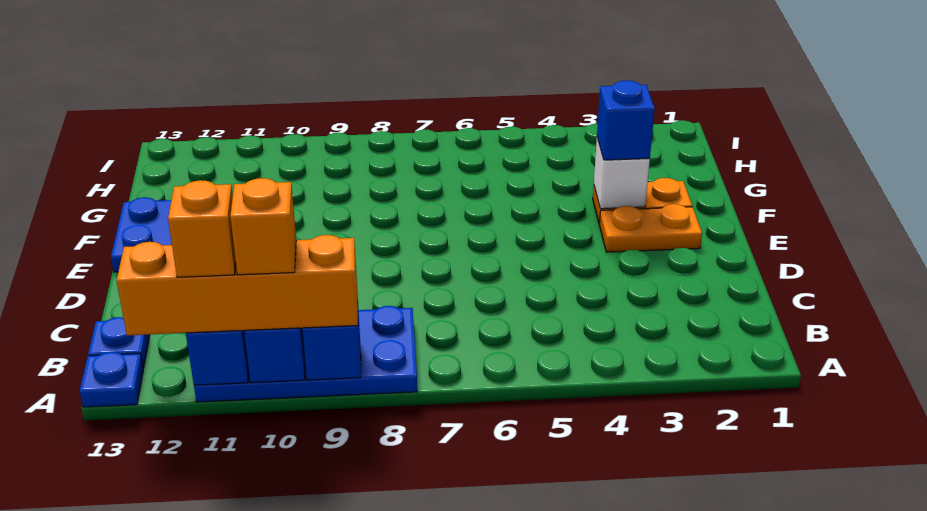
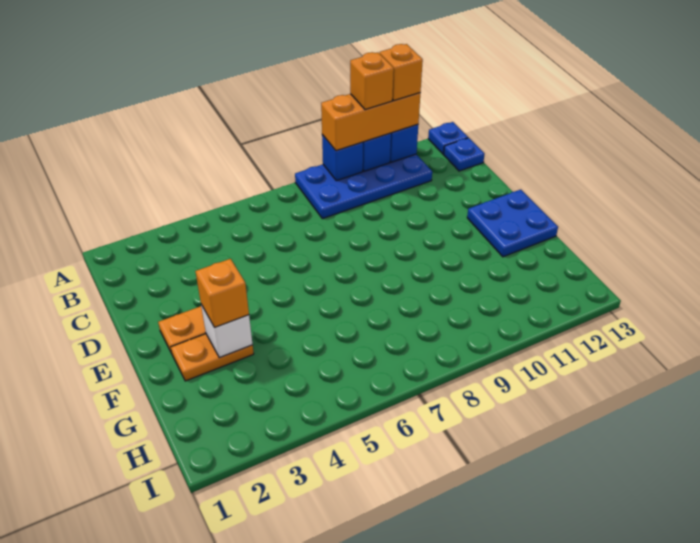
orange brick A9:A12 level 3 -> orange brick A9:A11 level 3
blue brick F3 level 3 -> orange brick F3 level 3

